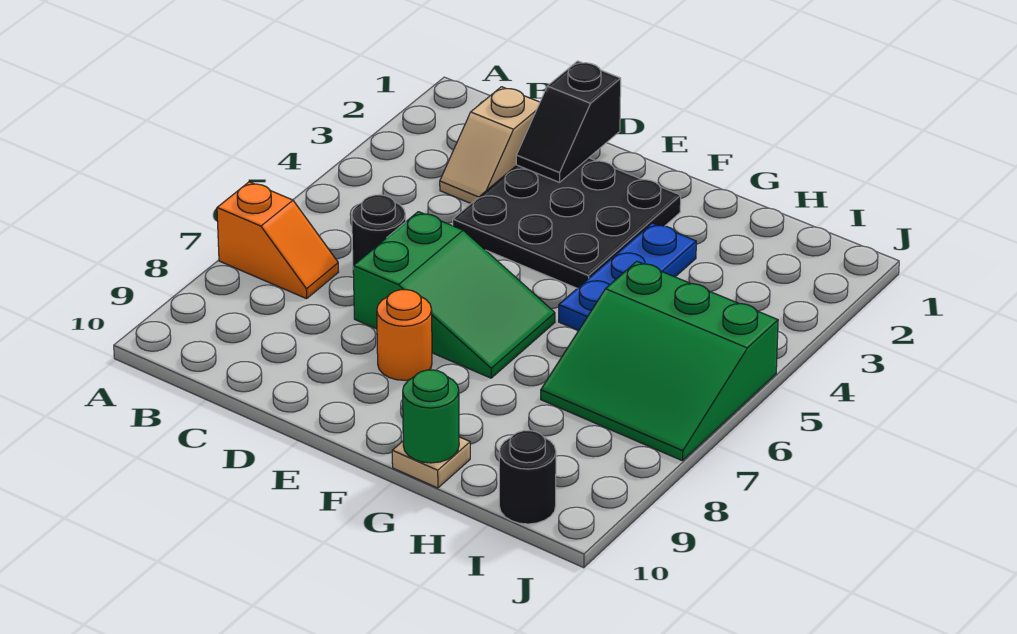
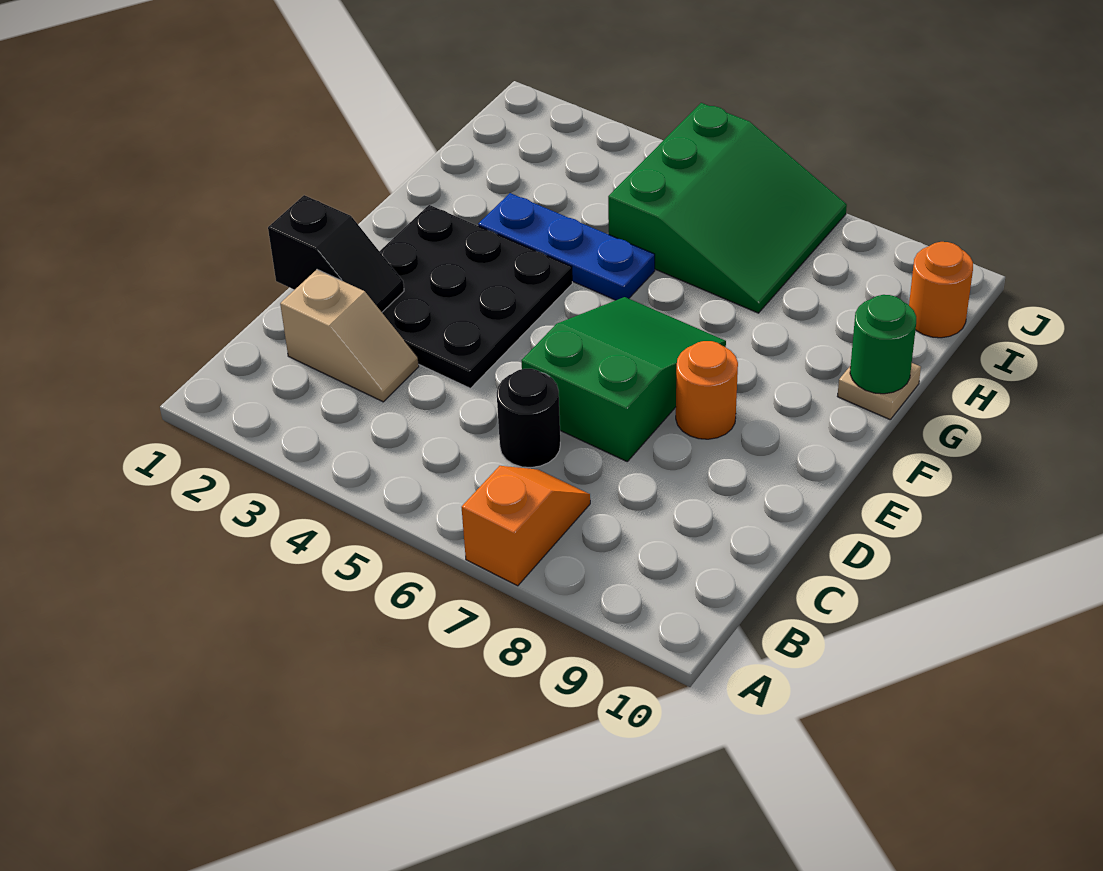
black round brick I10 level 1 -> orange round brick I10 level 1

